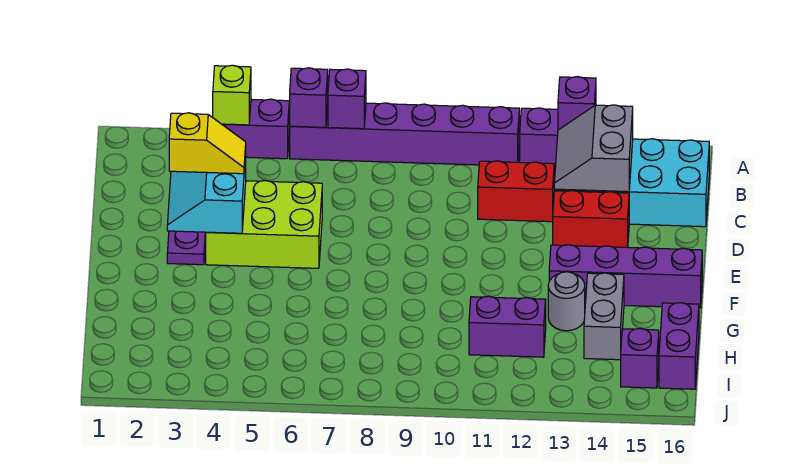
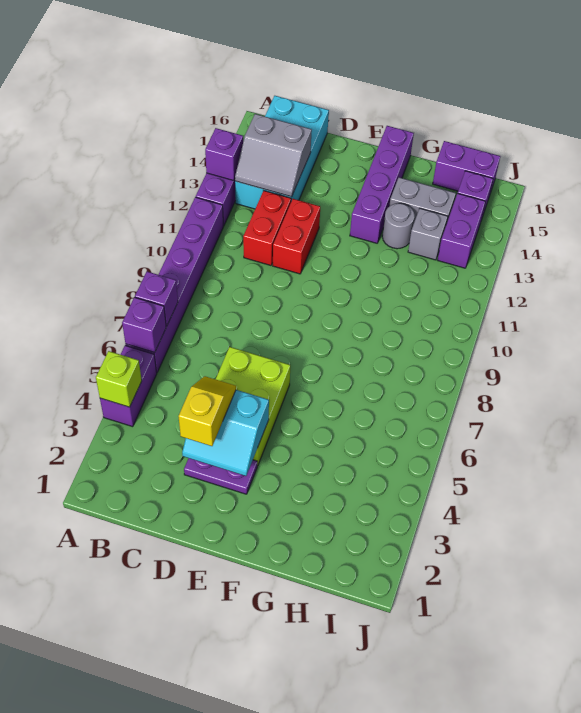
red brick D13:D14 level 1 -> red brick D11:D12 level 1
purple brick H11:H12 level 1 -> purple brick I13:I14 level 1
none -> grey brick H13 level 1

